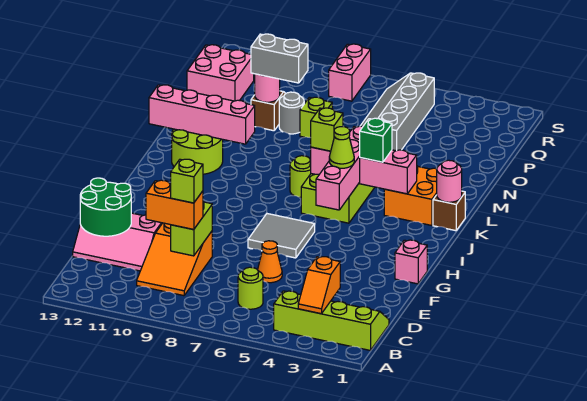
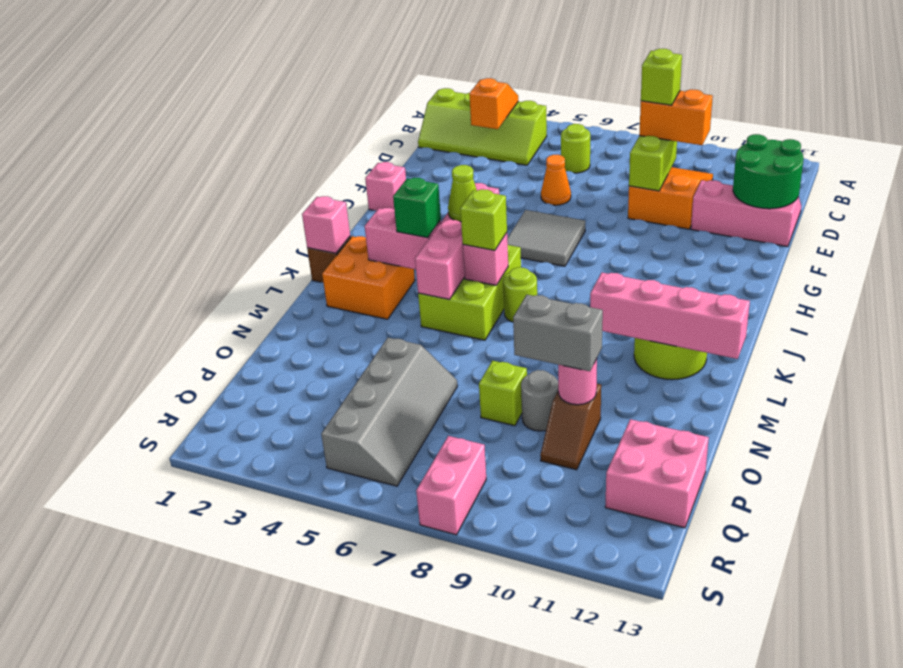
pink round brick K1 level 2 -> pink brick K1 level 2

